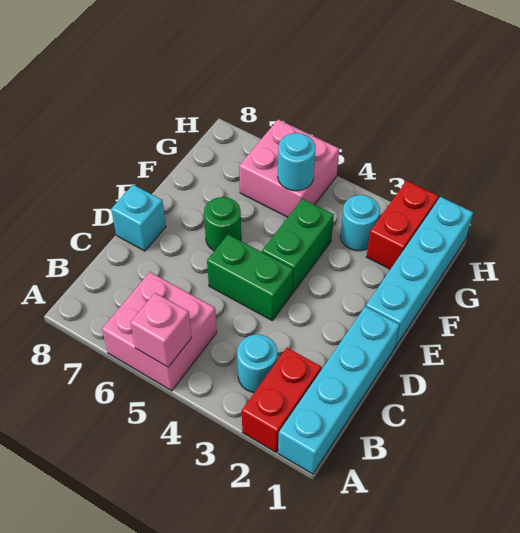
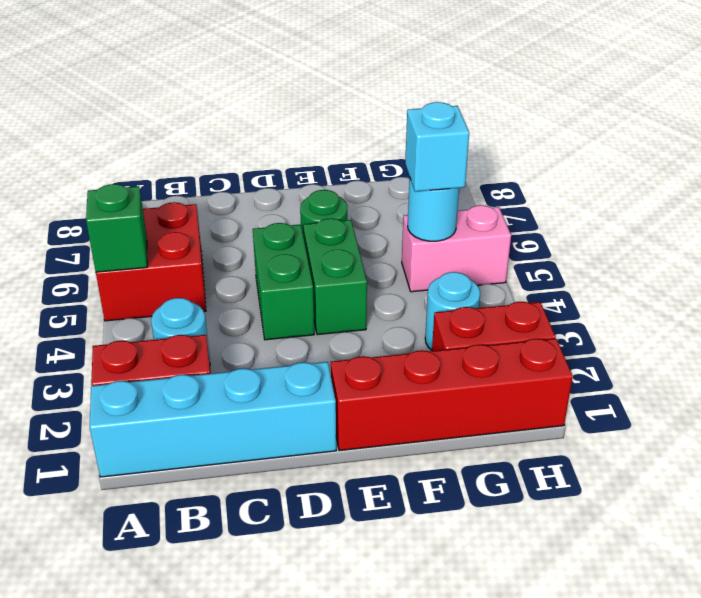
pink brick A5:B6 level 1 -> red brick A5:B6 level 1
pink brick A5 level 2 -> green brick A5 level 2
cyan brick D8 level 1 -> cyan brick G5 level 3
cyan brick E1:H1 level 1 -> red brick E1:H1 level 1
green brick E4:F4 level 1 -> green brick E4:E5 level 1
pink brick G5:H6 level 1 -> pink brick G5:H5 level 1

